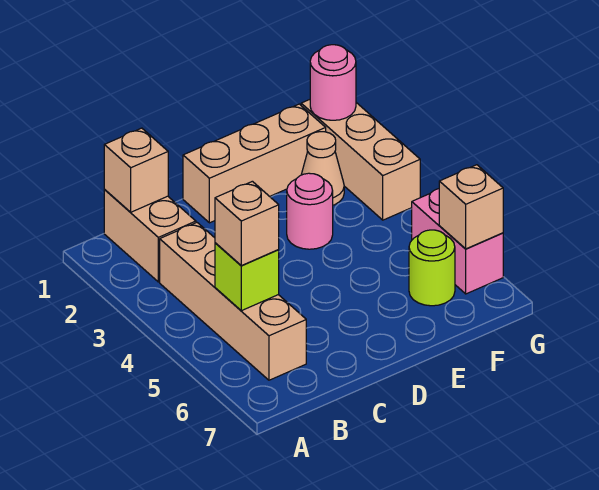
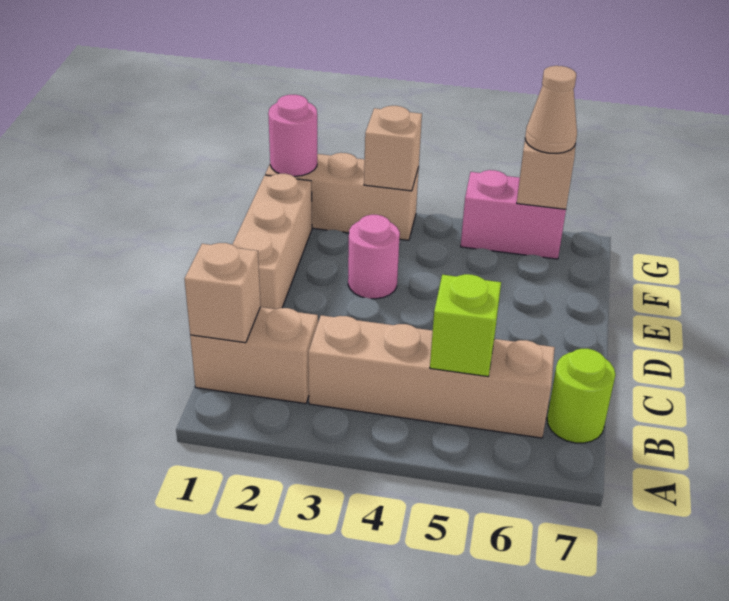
tan brick B5 level 3 -> tan brick G3 level 2
tan cone F2 level 1 -> tan cone G6 level 3
lime round brick F6 level 1 -> lime round brick B7 level 1

